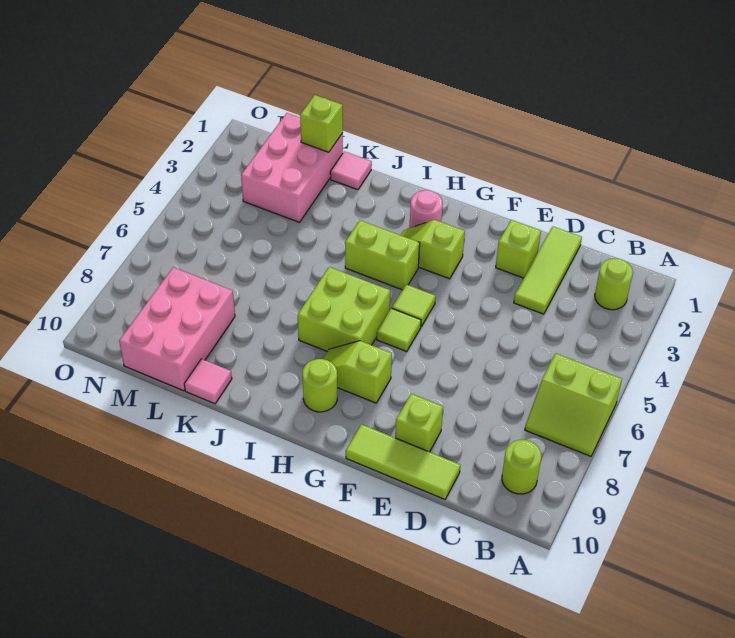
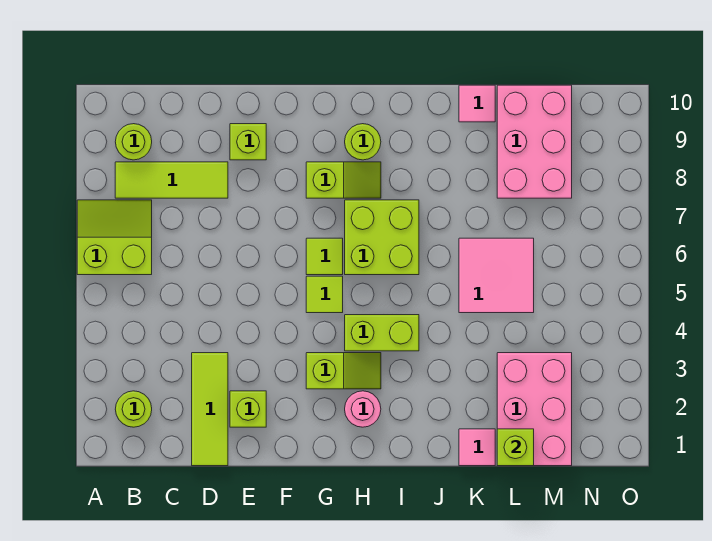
lime tile D10:F10 level 1 -> lime tile B8:D8 level 1
none -> pink tile K5:L6 level 1

